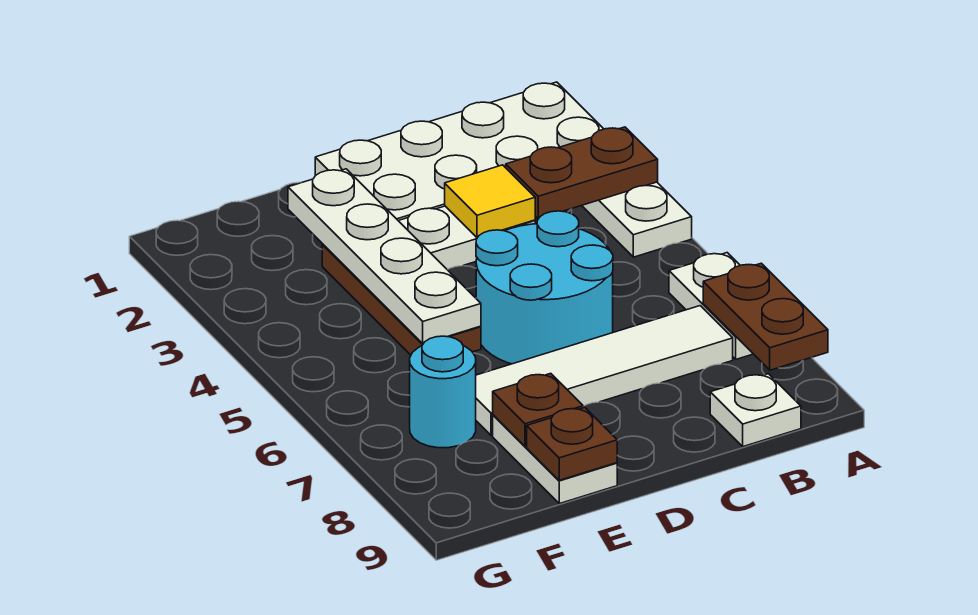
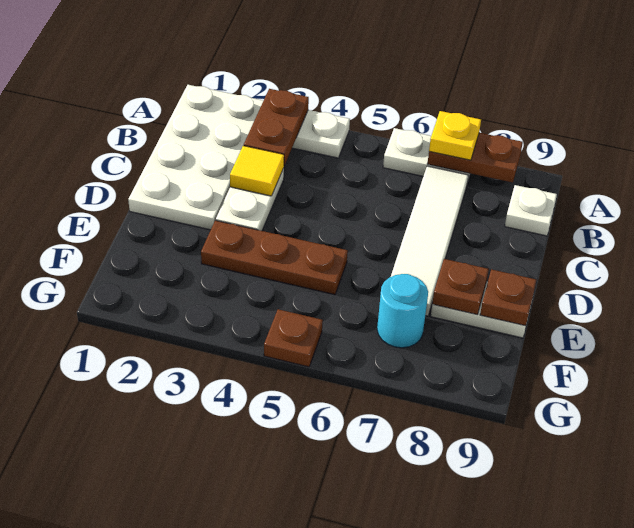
none -> yellow plate A7 level 3
cyan round brick C5:D6 level 1 -> none
white plate E2:E5 level 2 -> none
none -> brown plate G5 level 1

